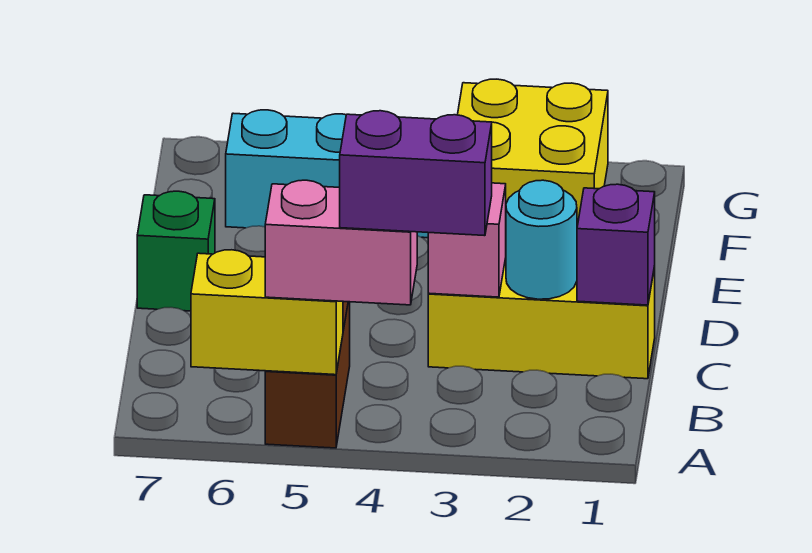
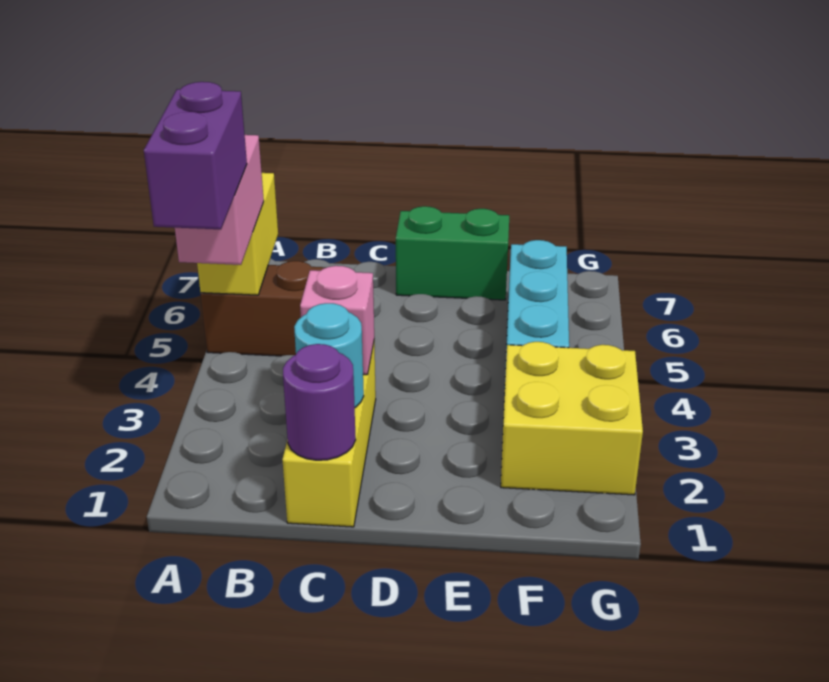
purple brick C1 level 2 -> purple round brick C1 level 2
green brick D7 level 1 -> green brick D7:E7 level 1

